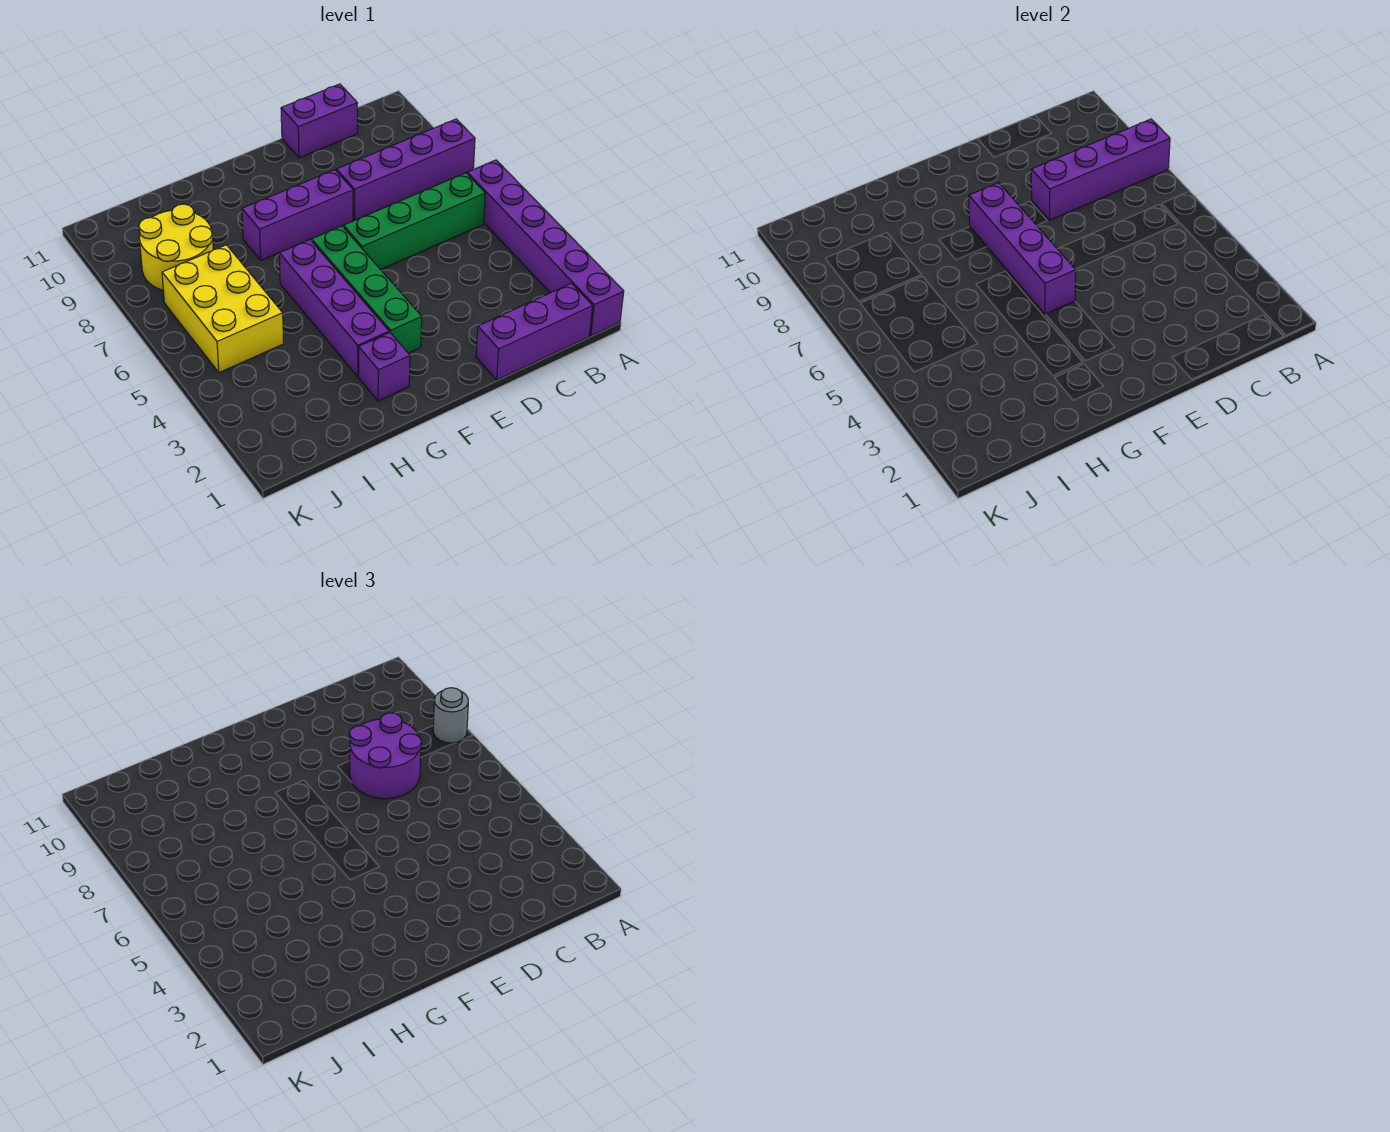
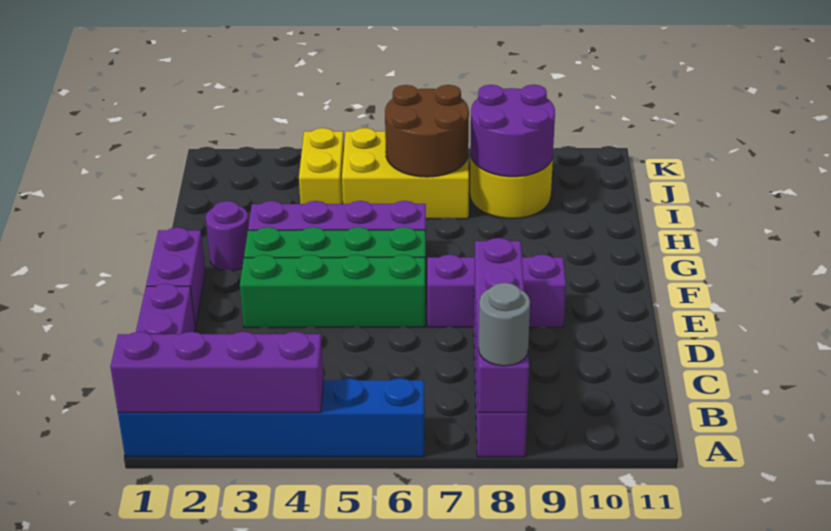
purple brick A1:A6 level 1 -> blue brick A1:A6 level 1
green brick B6:E6 level 1 -> green brick E3:E6 level 1
purple round brick C7:D8 level 3 -> purple round brick I8:J9 level 2
purple brick C11:D11 level 1 -> purple brick E1:F1 level 1
purple brick E8:G8 level 1 -> purple brick E7:E9 level 1
purple brick F5:F8 level 2 -> purple brick A1:A4 level 2
purple brick G2 level 1 -> purple round brick G2 level 1
none -> yellow brick I4:J4 level 1
none -> brown round brick I6:J7 level 2

